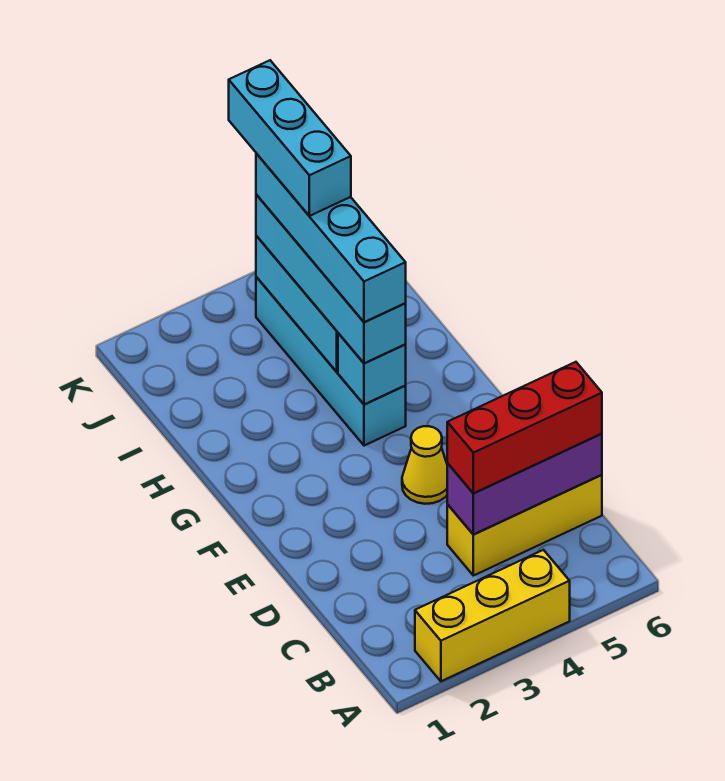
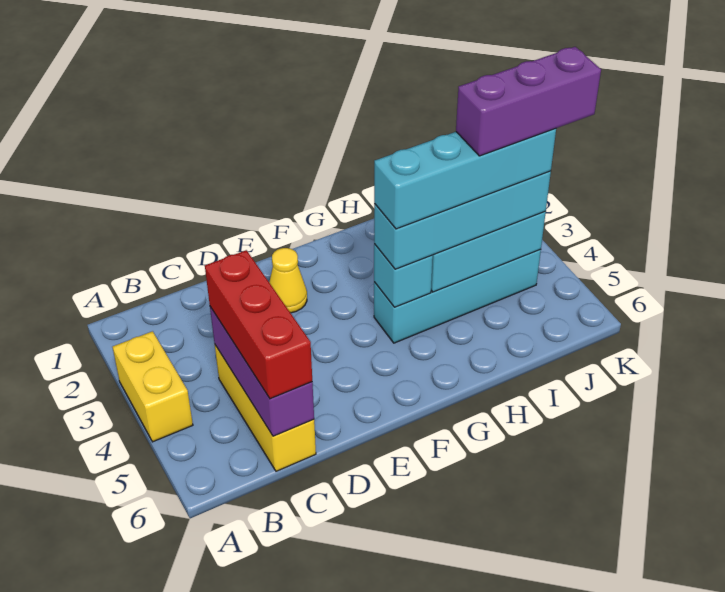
yellow brick A2:A4 level 1 -> yellow brick A3:A4 level 1
yellow cone E4 level 1 -> yellow cone E2 level 1
cyan brick I4:K4 level 5 -> purple brick I4:K4 level 5

